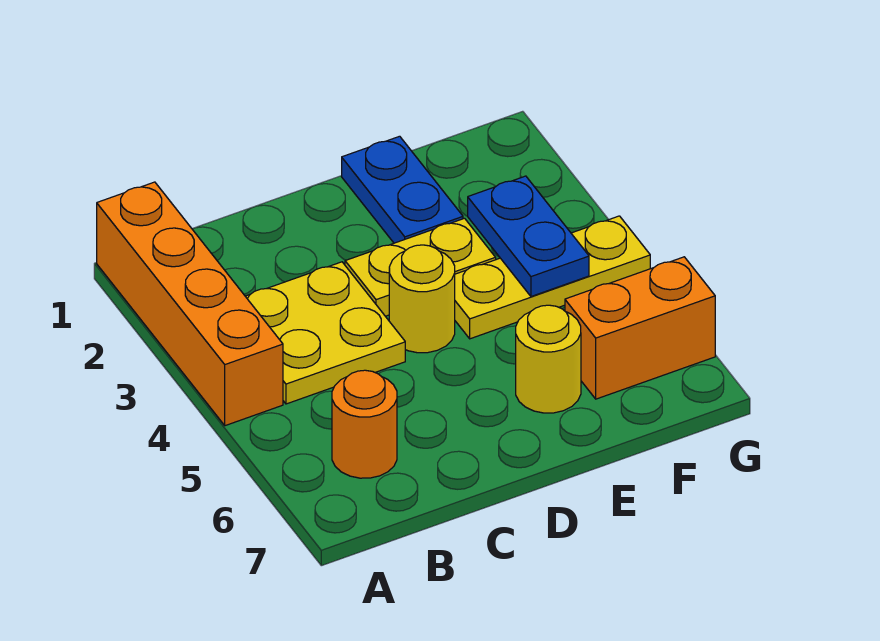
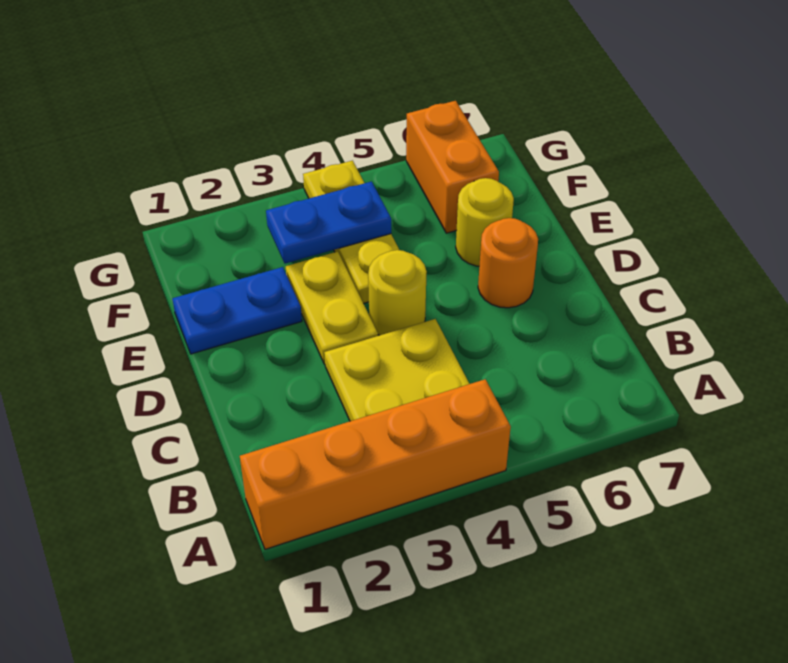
orange round brick B6 level 1 -> orange round brick D6 level 1

